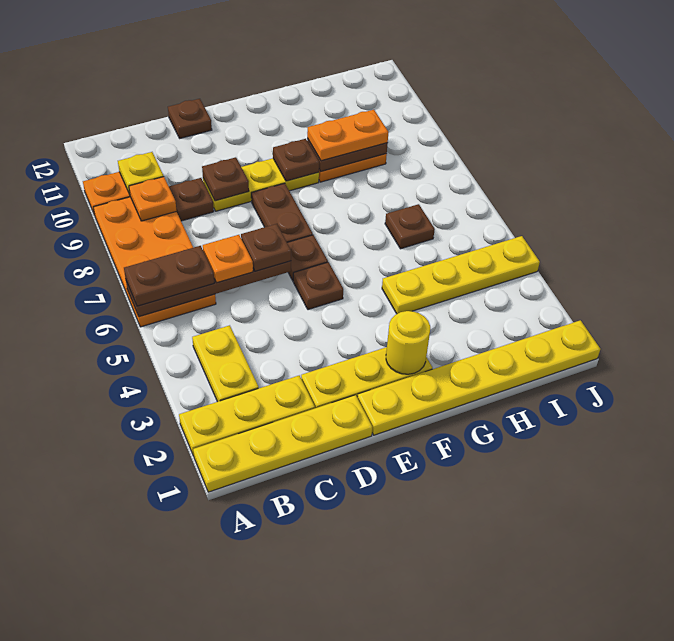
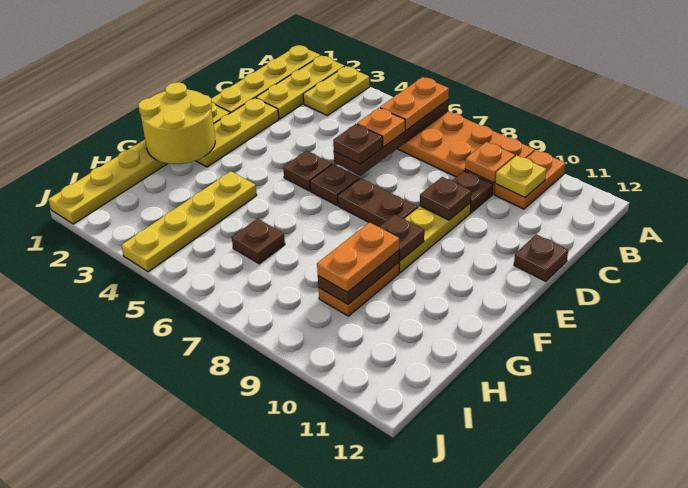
brown plate A6:B6 level 3 -> orange plate A6:B6 level 3
yellow plate B3:B4 level 1 -> yellow plate A3:B3 level 1
yellow round brick F2 level 2 -> yellow round brick F1:G2 level 2

